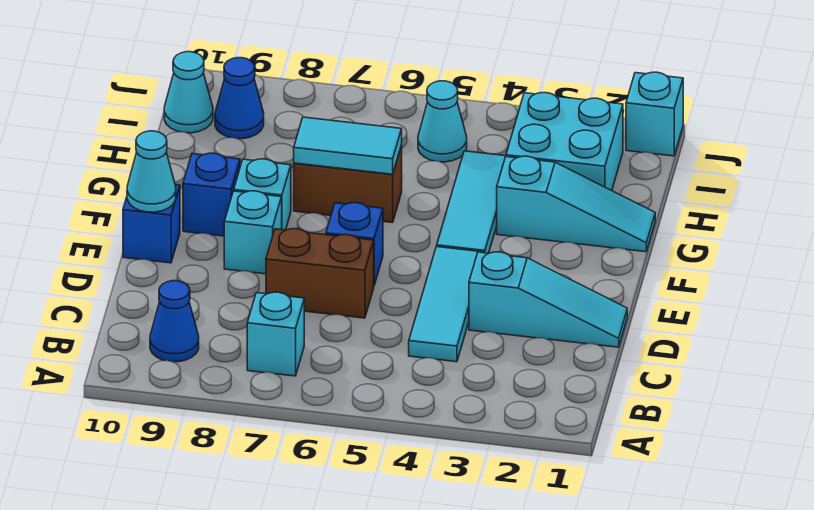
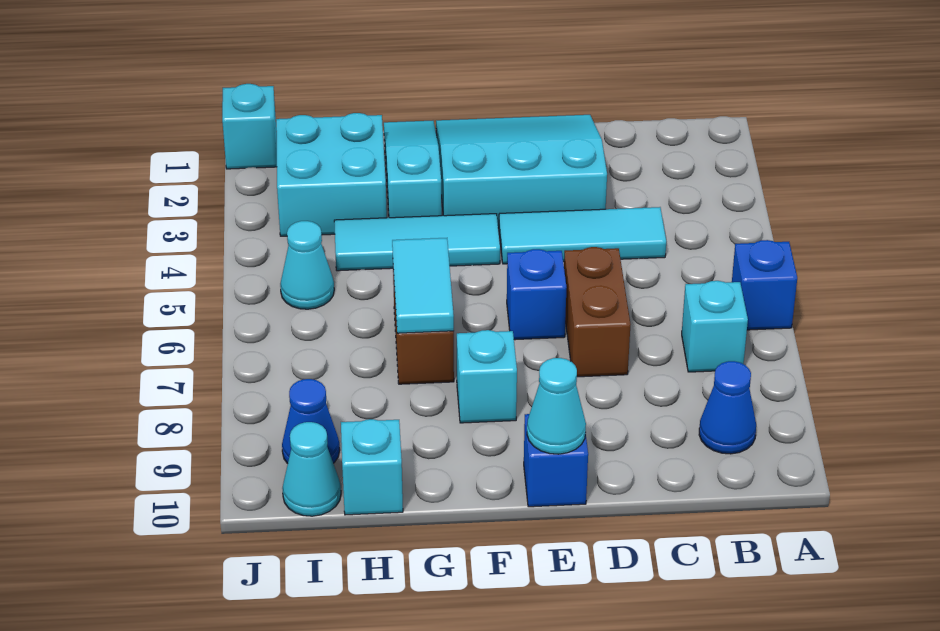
cyan slope D1:D3 level 1 top 3 -> cyan slope D1:F3 level 1 top 3
cyan brick E8 level 1 -> cyan brick H10 level 1
blue brick F9 level 1 -> blue brick A6 level 1

